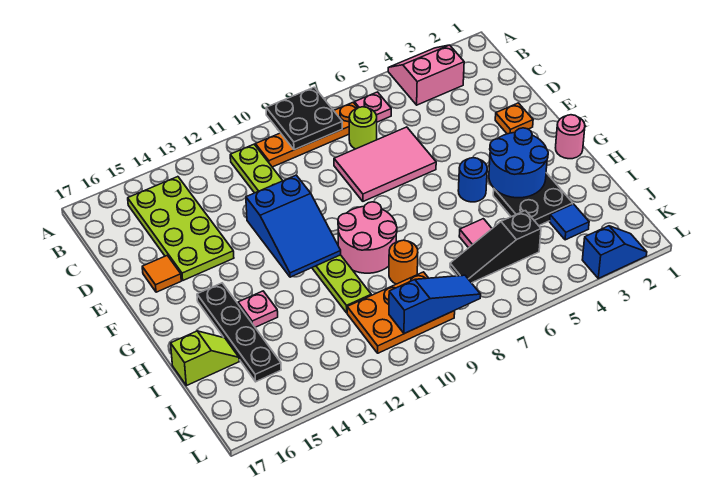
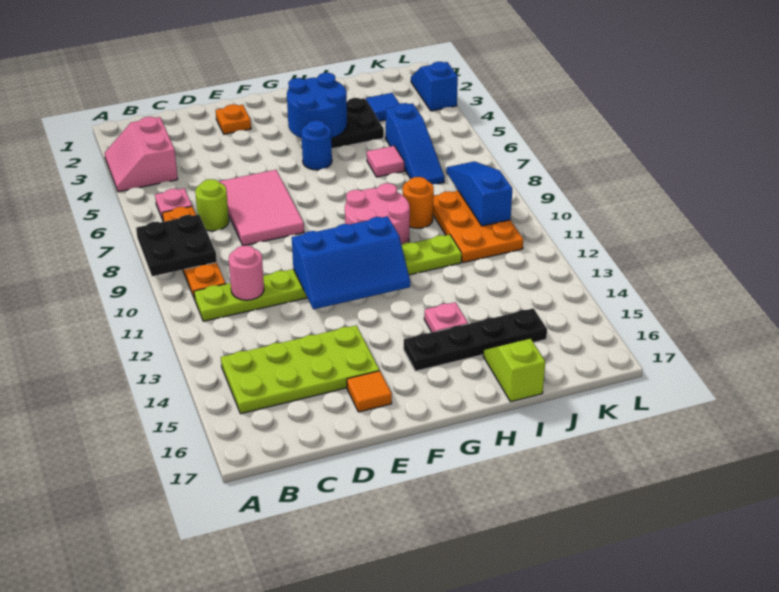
blue slope E11:G12 level 2 top E -> blue slope E11:G12 level 2 top 11
pink round brick G1 level 1 -> pink round brick C11 level 2
black slope J5:J7 level 1 top 5 -> blue slope J5:J7 level 1 top 5

